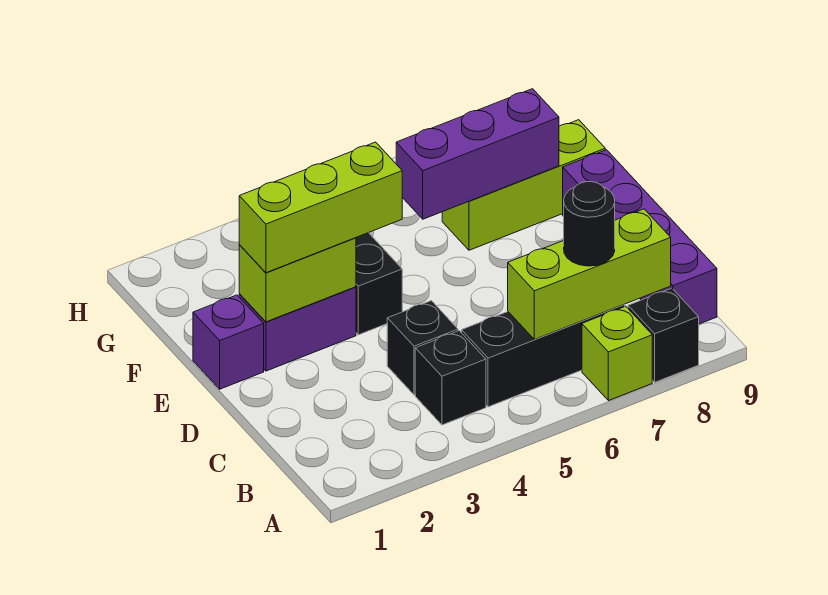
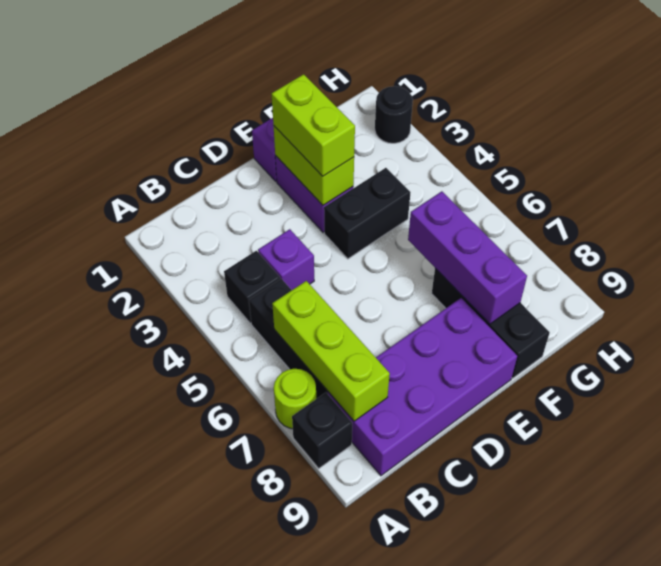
lime brick A7 level 1 -> lime round brick A7 level 1
black round brick B7 level 3 -> black round brick H2 level 1
purple brick B9:E9 level 1 -> purple brick B8:E9 level 1
black brick C4 level 1 -> purple brick C4 level 1
lime brick E2:E4 level 3 -> lime brick E2:E3 level 3
lime brick F7:F9 level 1 -> black brick F7:F9 level 1

